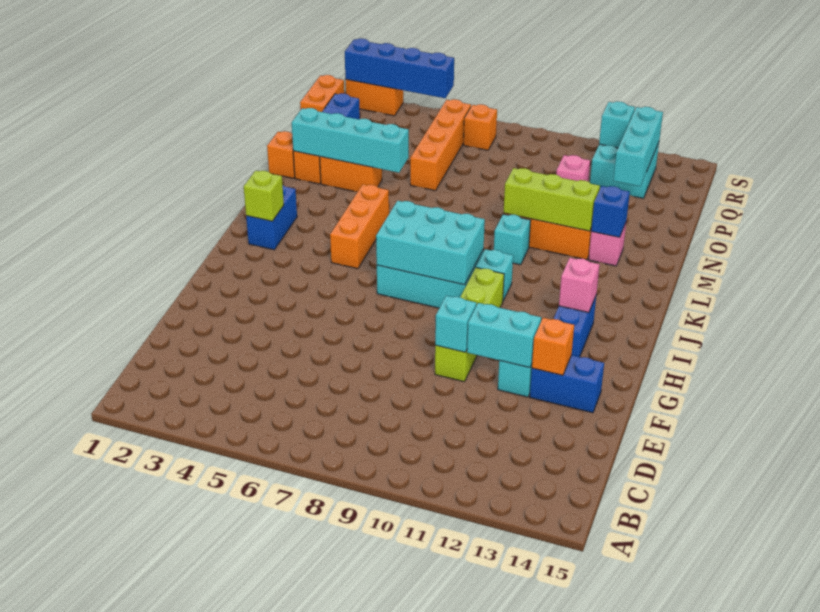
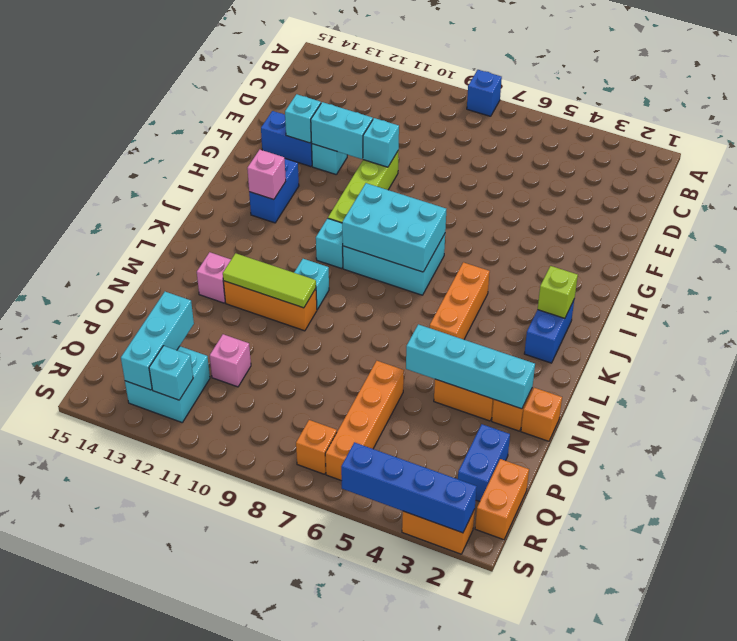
orange brick F13 level 2 -> cyan brick F13 level 2
lime brick M10:M12 level 2 -> lime tile M10:M12 level 2
blue brick M13 level 2 -> blue brick A8 level 1

